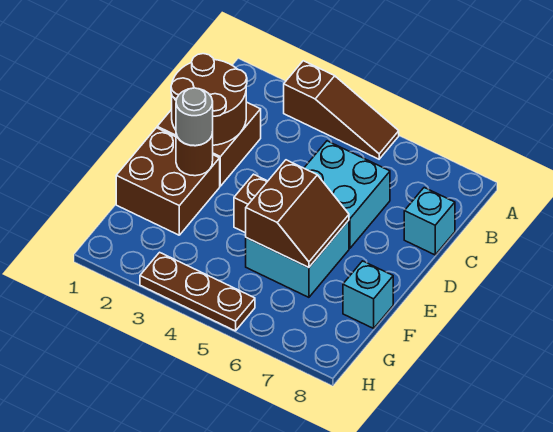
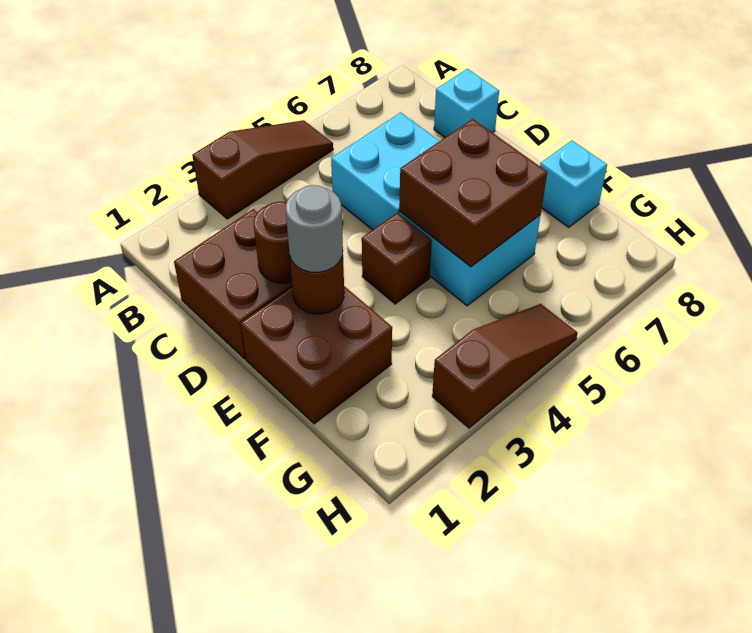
brown round brick C1:D2 level 2 -> brown round brick D2 level 2
brown slope E5:F6 level 2 top 5 -> brown brick E5:F6 level 2
brown plate H3:H5 level 1 -> brown slope H3:H5 level 1 top 3

